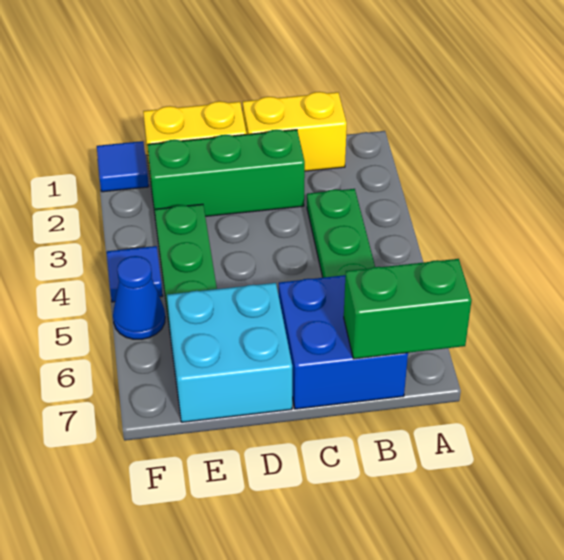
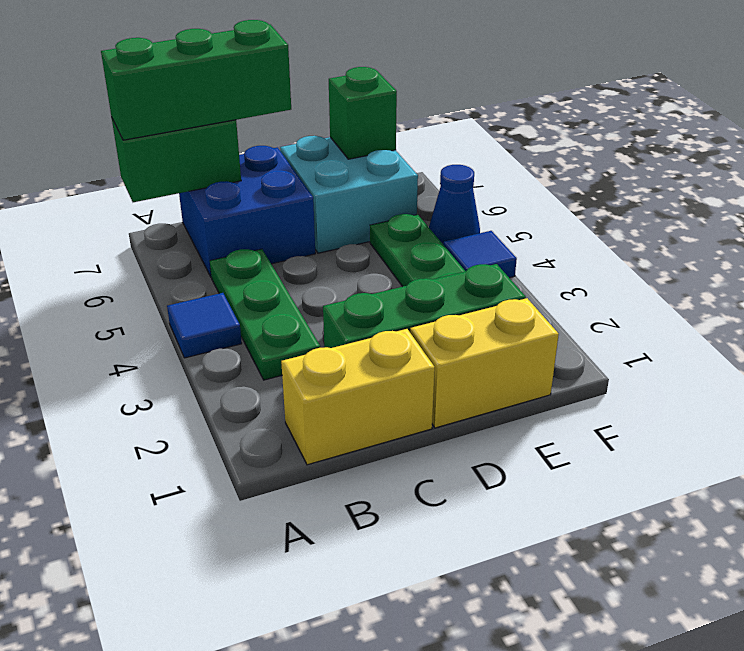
none -> green brick A7:C7 level 3
none -> green brick E7 level 2
blue tile F1 level 1 -> blue tile A4 level 1

